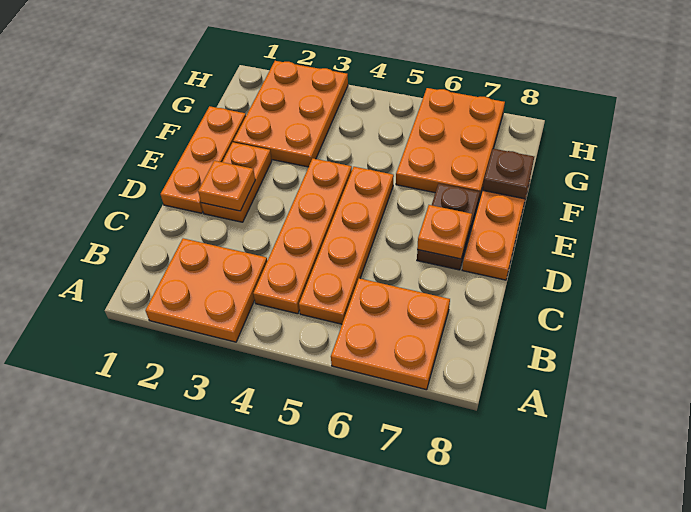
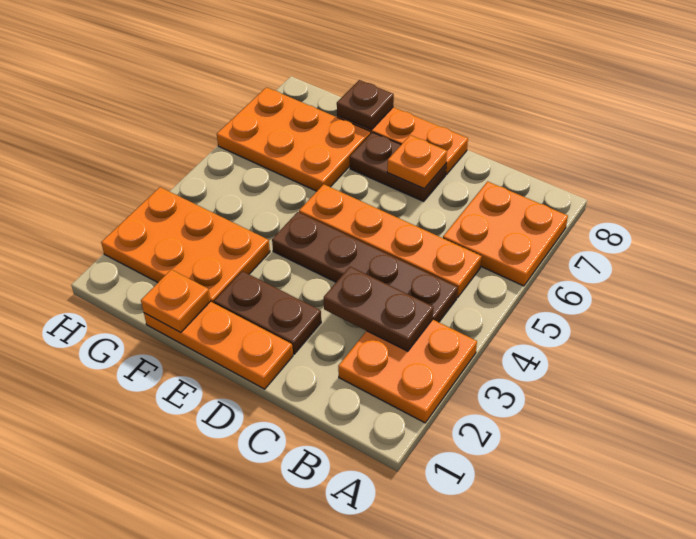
none -> brown plate B3:C3 level 2
orange plate B4:E4 level 1 -> brown plate B4:E4 level 1
orange plate D2:E2 level 1 -> brown plate D2:E2 level 1
orange plate D2 level 2 -> orange plate F1 level 2

